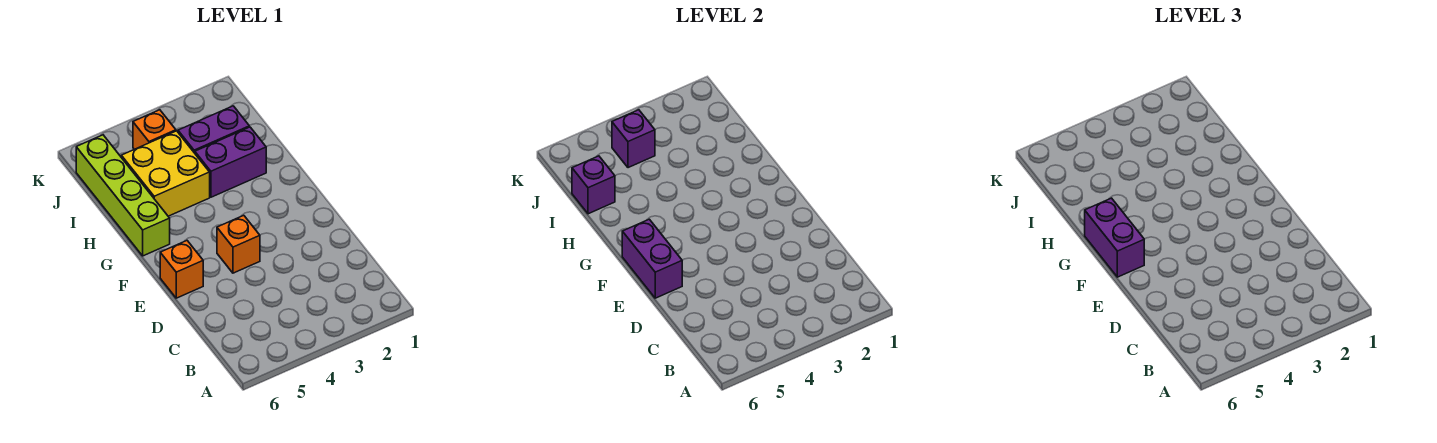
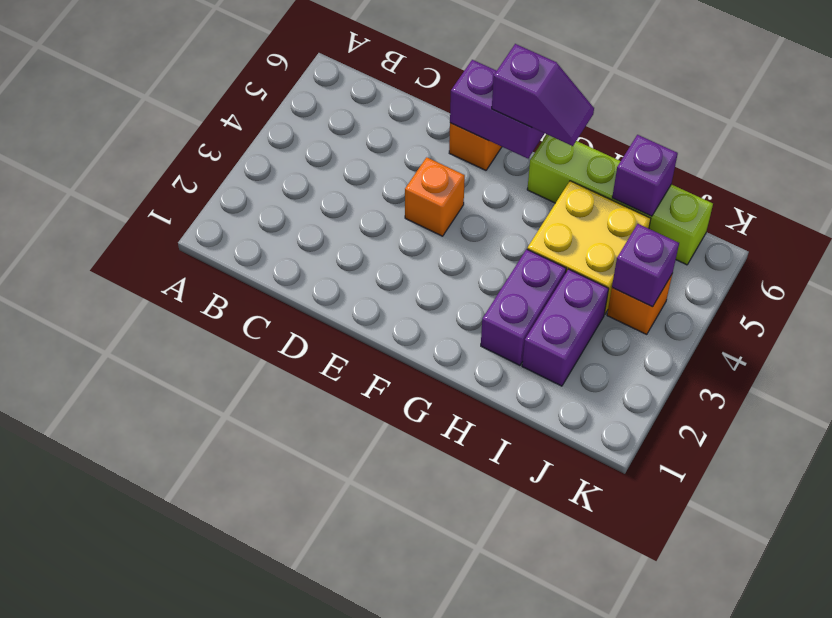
purple brick F6:G6 level 3 -> purple slope F6:G6 level 3 top F

